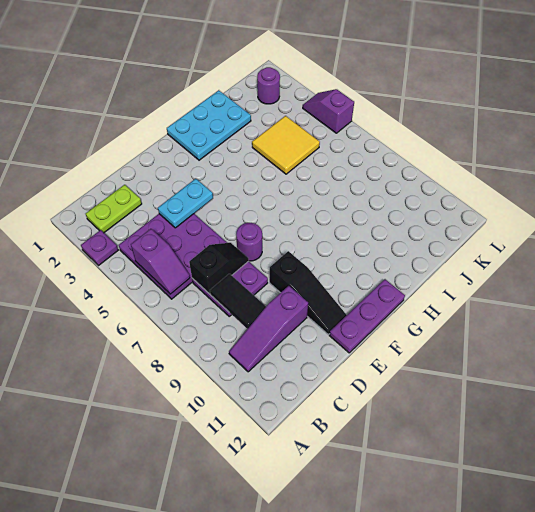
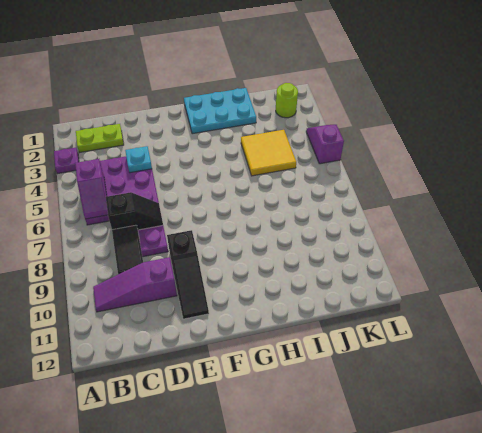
cyan plate D4:E4 level 2 -> cyan plate D4 level 2
purple round brick E7 level 1 -> none
purple plate E12:G12 level 1 -> none
purple round brick K2 level 1 -> lime round brick K2 level 1

